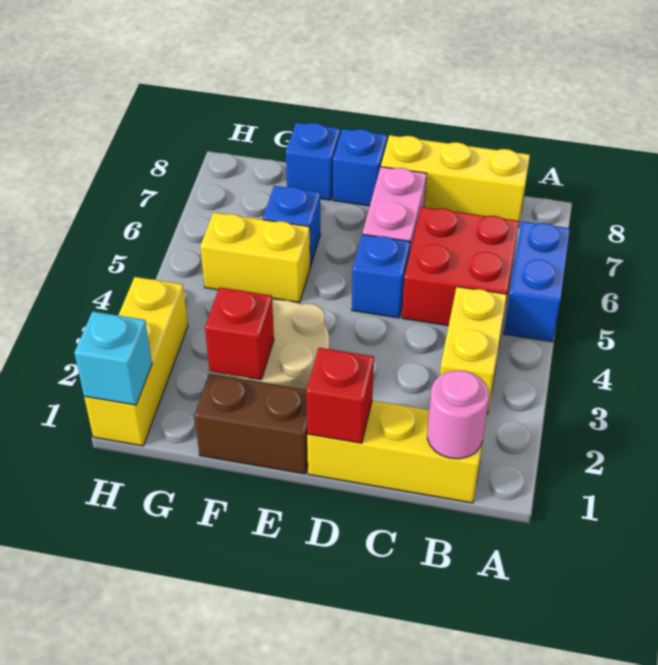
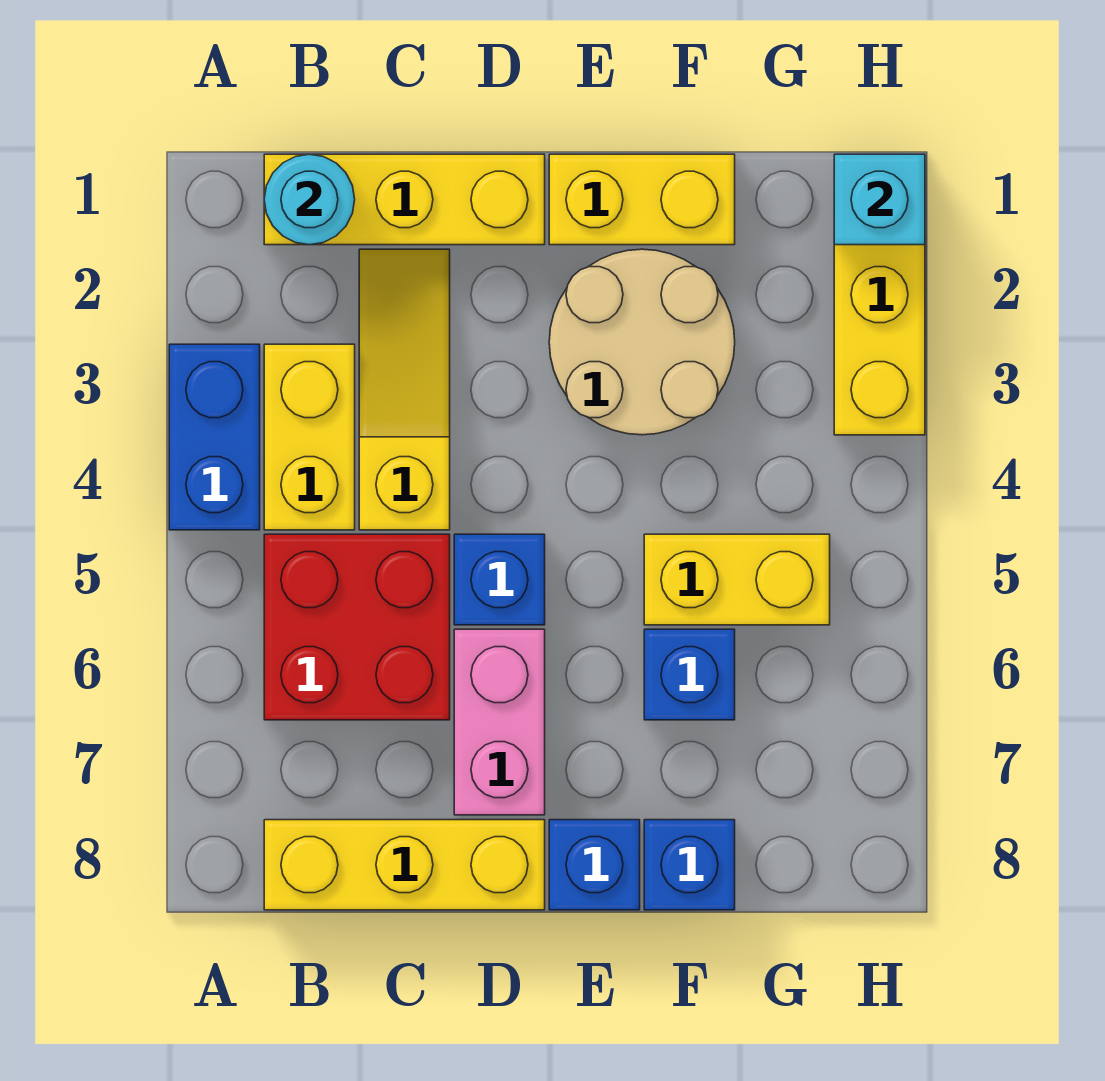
blue brick A5:A6 level 1 -> blue brick A3:A4 level 1
pink round brick B1 level 2 -> cyan round brick B1 level 2
none -> yellow slope C2:C4 level 1 top 4
red brick D1 level 2 -> none
brown brick E1:F1 level 1 -> yellow brick E1:F1 level 1
red brick F2 level 2 -> none

